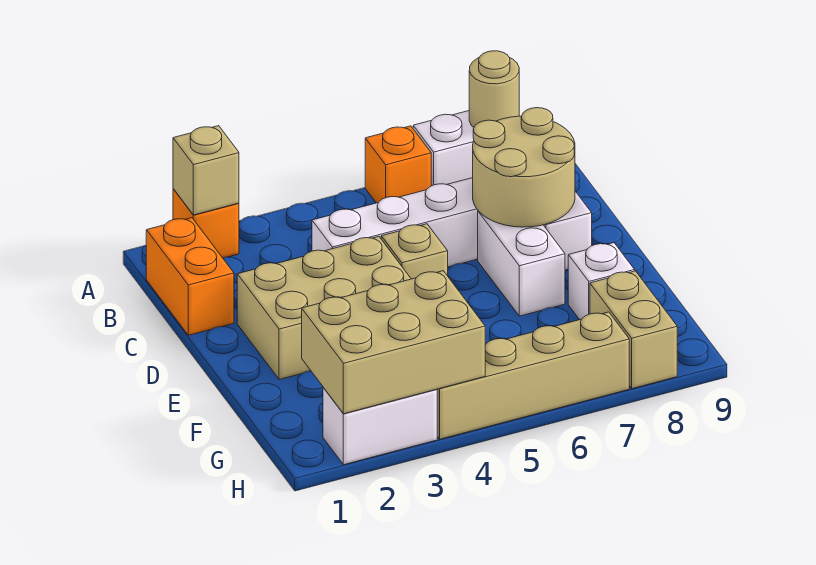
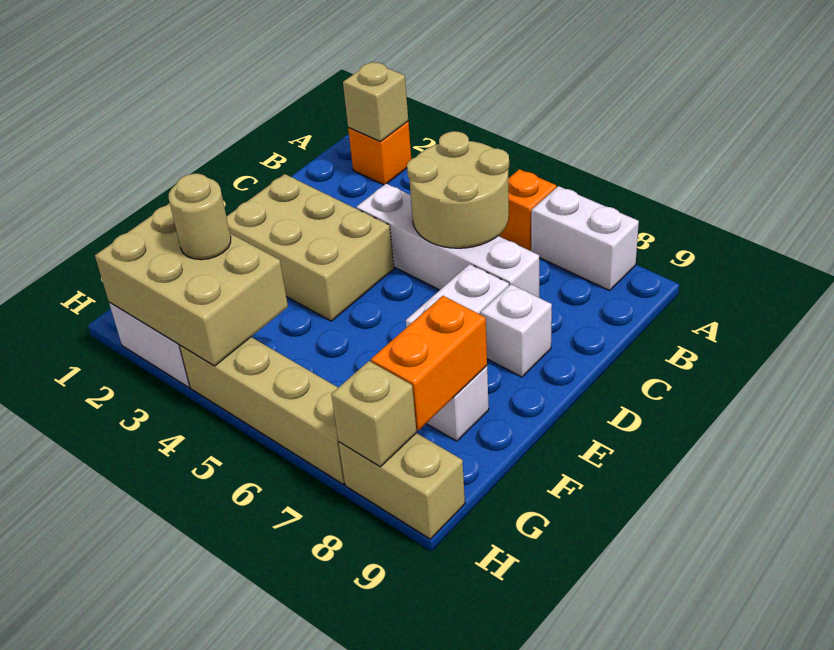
tan round brick A8 level 2 -> tan round brick G3 level 3
orange brick B1:C1 level 1 -> orange brick F8:G8 level 2
tan round brick C7:D8 level 2 -> tan round brick B5:C6 level 2
tan brick D5 level 1 -> tan brick H8 level 2
tan brick G8:H8 level 1 -> tan brick H8:H9 level 1

